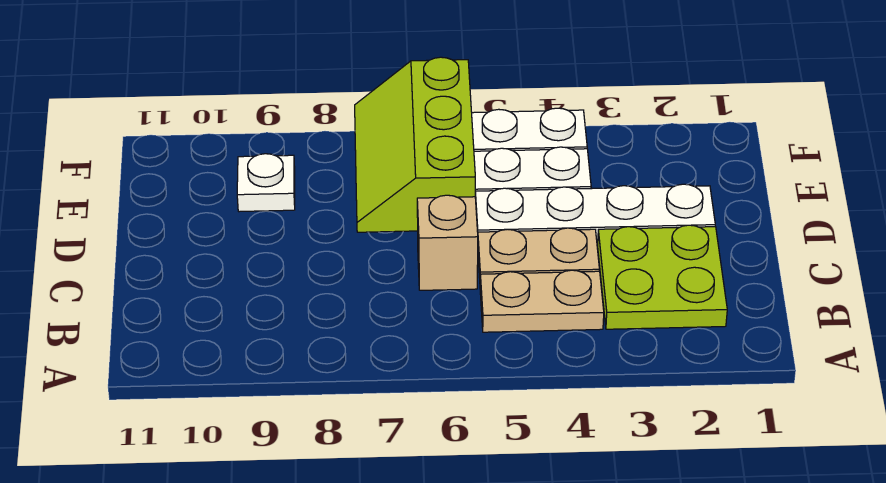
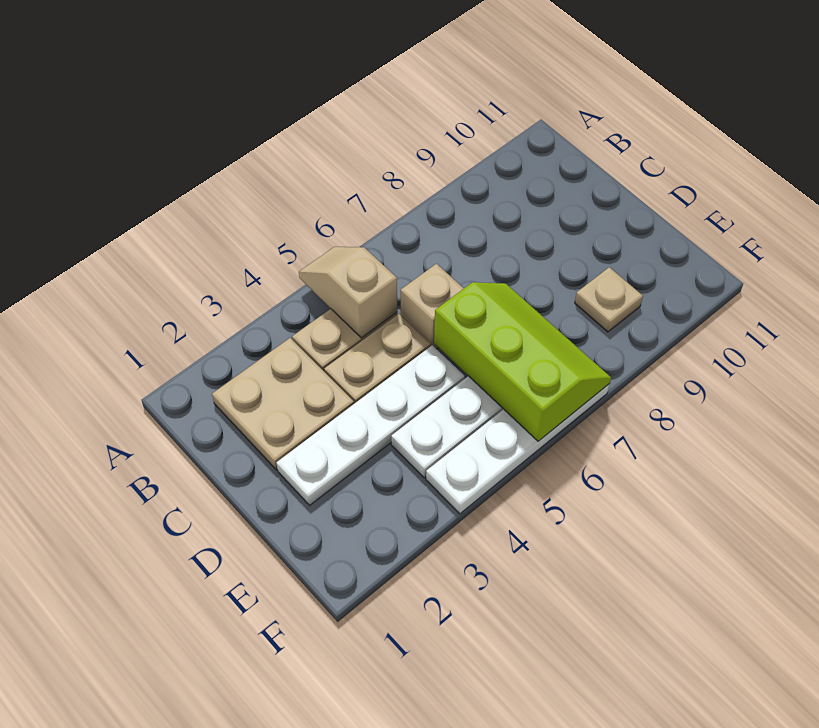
none -> tan slope A5:B5 level 2 top B
lime plate B2:C3 level 1 -> tan plate B2:C3 level 1
white plate E9 level 1 -> tan plate E9 level 1

